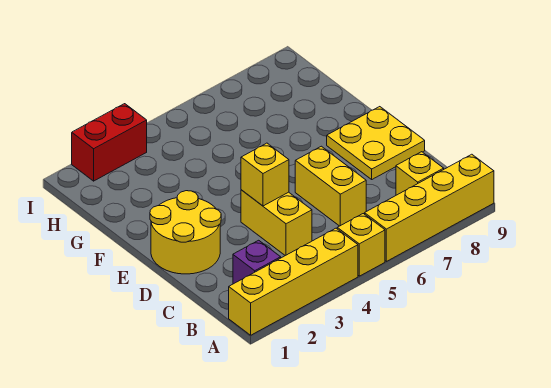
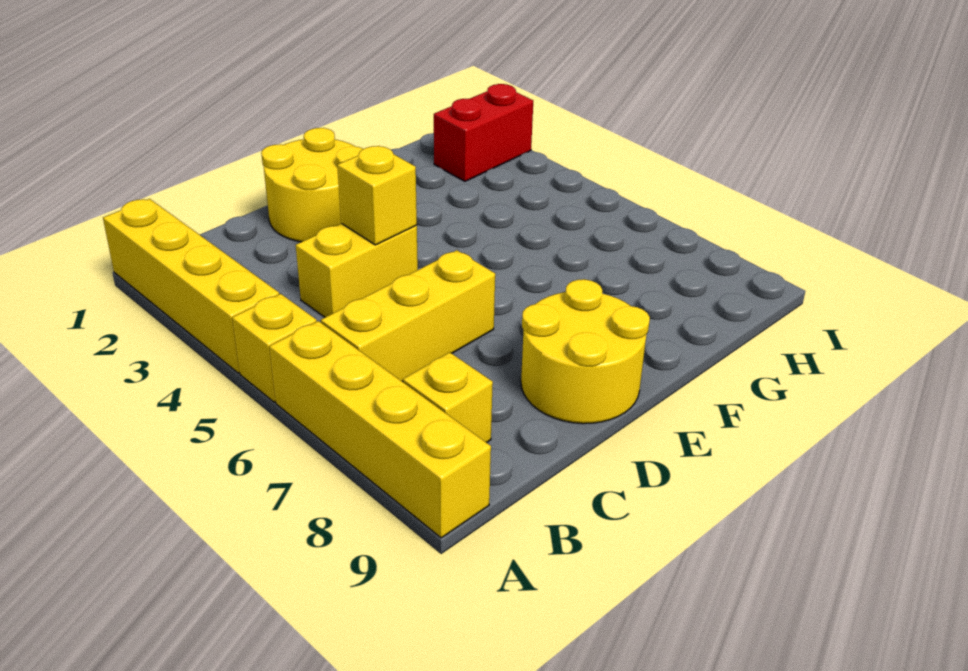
purple brick B2 level 1 -> none
yellow brick C6:D6 level 1 -> yellow brick B6:D6 level 1
yellow plate D8:E9 level 1 -> yellow round brick D8:E9 level 1
red brick I2:I3 level 1 -> red brick H2:I2 level 1

